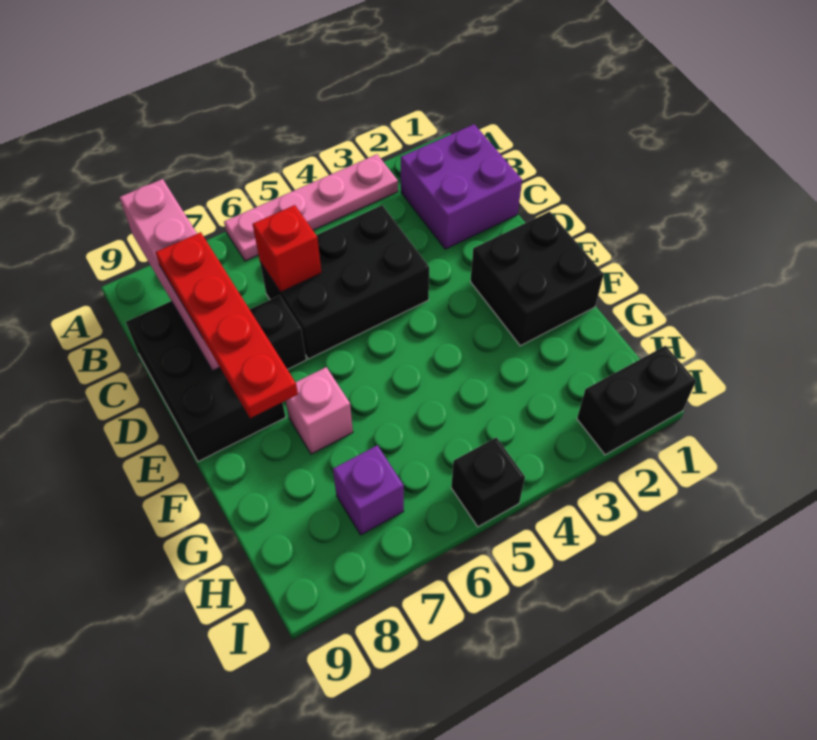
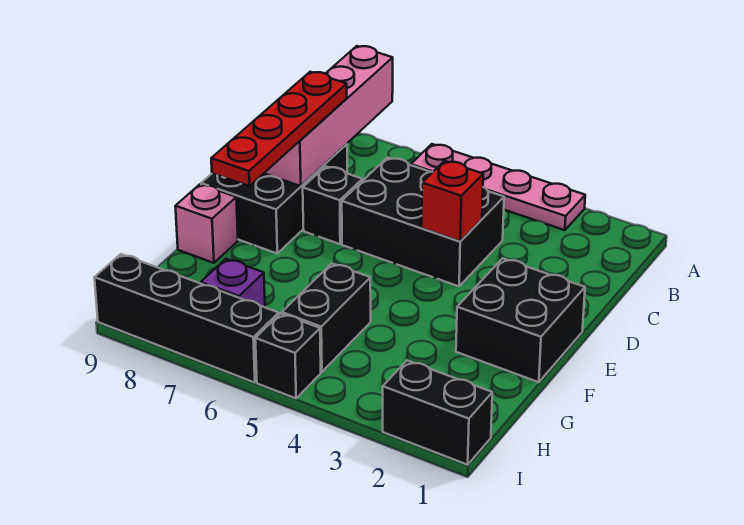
purple brick B1:C2 level 1 -> none
red brick C6 level 2 -> red brick D4 level 2
pink brick F7 level 1 -> pink brick F9 level 1
none -> black brick G5:H5 level 1
none -> black brick I6:I9 level 1

